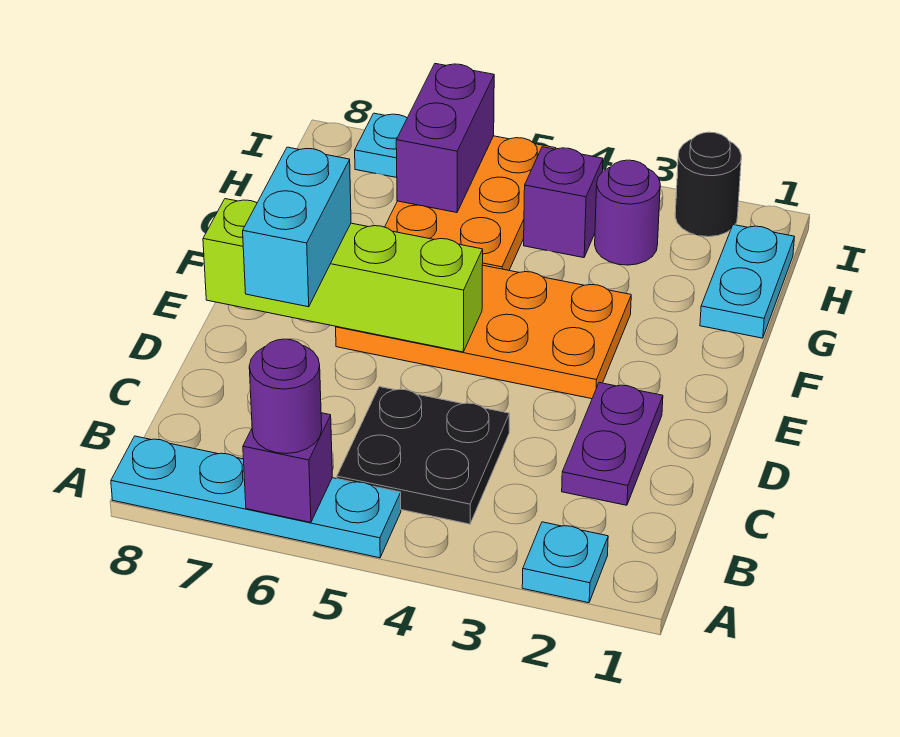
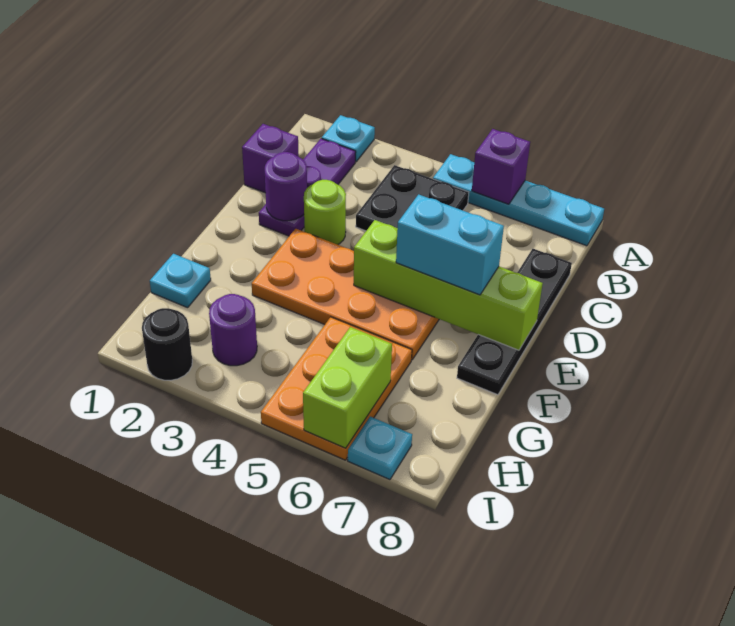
purple round brick A6 level 3 -> purple round brick D2 level 2
purple plate C2:D2 level 1 -> purple plate B2:D2 level 1
none -> black plate C8:F8 level 1
none -> lime round brick D3 level 1
cyan brick D7:E7 level 3 -> cyan brick E6:E7 level 3
cyan plate G1:H1 level 1 -> cyan plate G1 level 1
purple brick H4 level 1 -> purple brick C1 level 1
purple brick H6:I6 level 2 -> lime brick H6:I6 level 2

